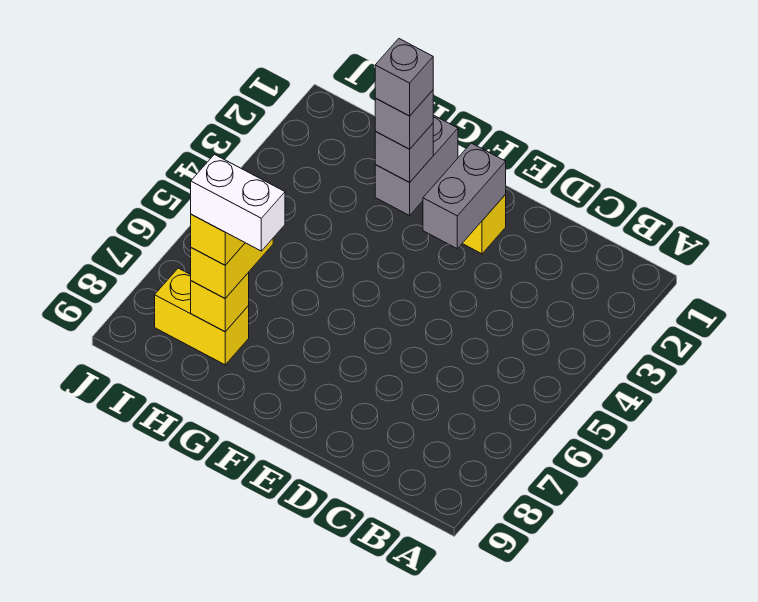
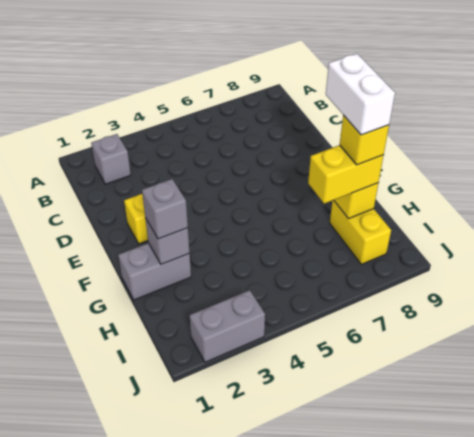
grey brick E2:E3 level 2 -> grey brick J2:J3 level 1
grey brick G2 level 4 -> grey brick B2 level 1

